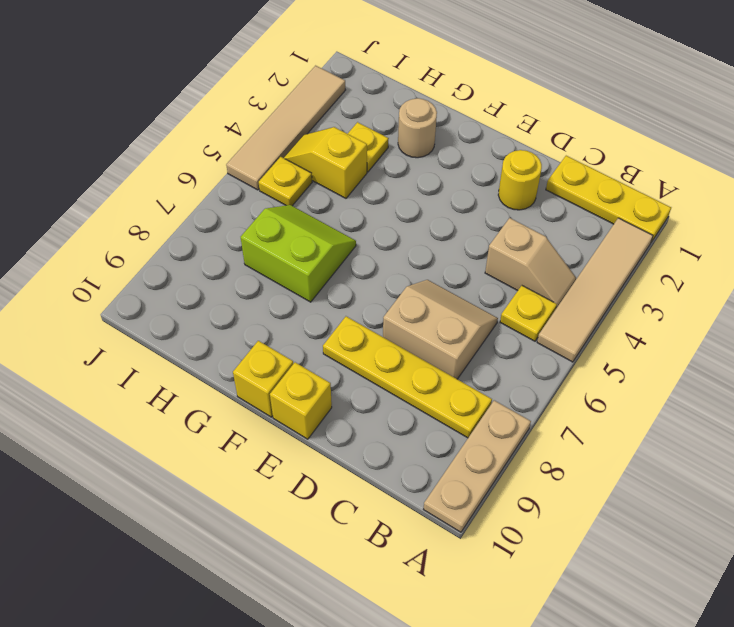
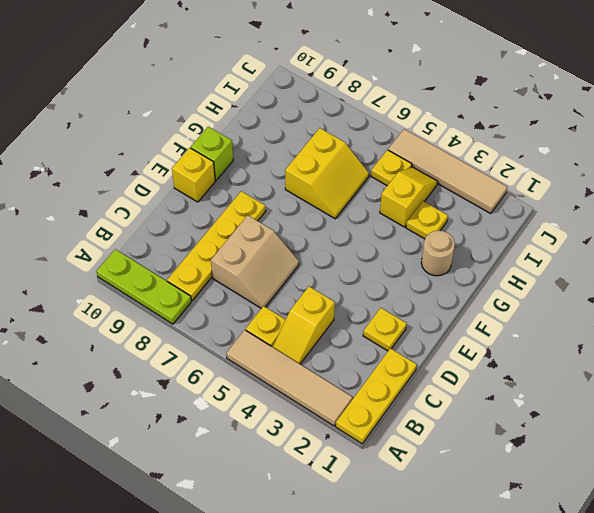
tan plate A8:A10 level 1 -> lime plate A8:A10 level 1
tan slope B4:C4 level 1 top C -> yellow slope B4:C4 level 1 top C
yellow round brick D2 level 1 -> yellow plate D2 level 1
yellow brick F10 level 1 -> lime brick F10 level 1
lime slope G6:H7 level 1 top 7 -> yellow slope G6:H7 level 1 top 7

